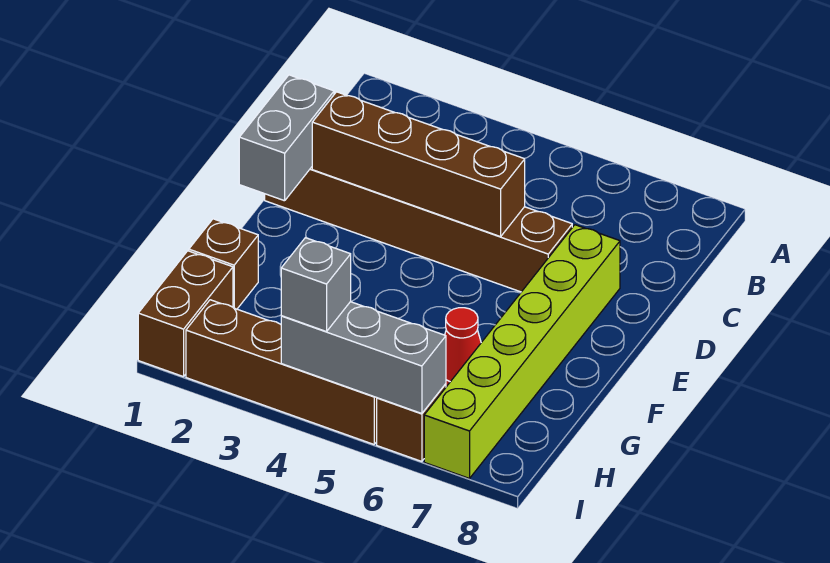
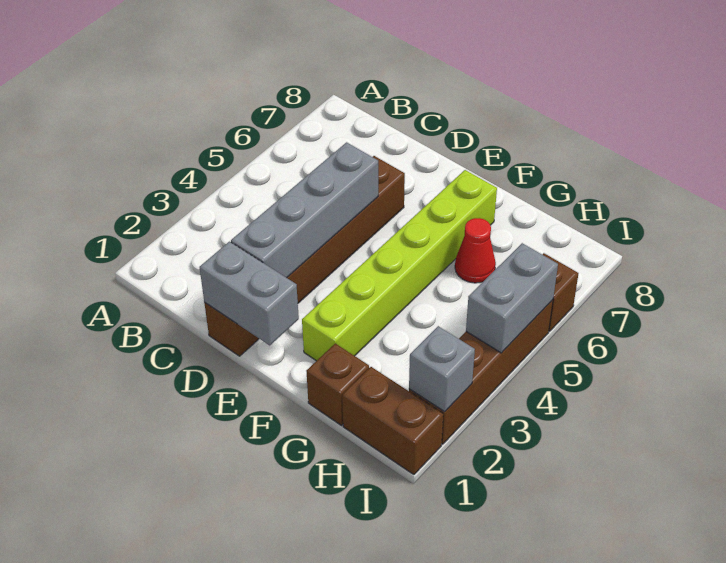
brown brick D2:D5 level 2 -> grey brick D2:D5 level 2
lime brick D7:I7 level 1 -> lime brick F2:F7 level 1
grey brick I4:I6 level 2 -> grey brick I4:I5 level 2
grey brick I4 level 3 -> grey brick I2 level 2

